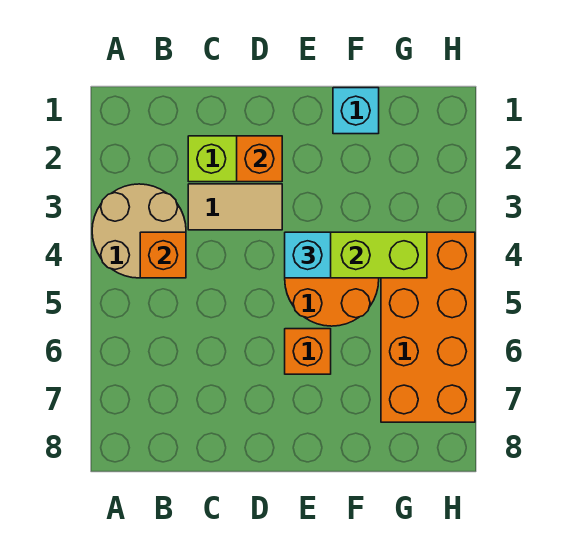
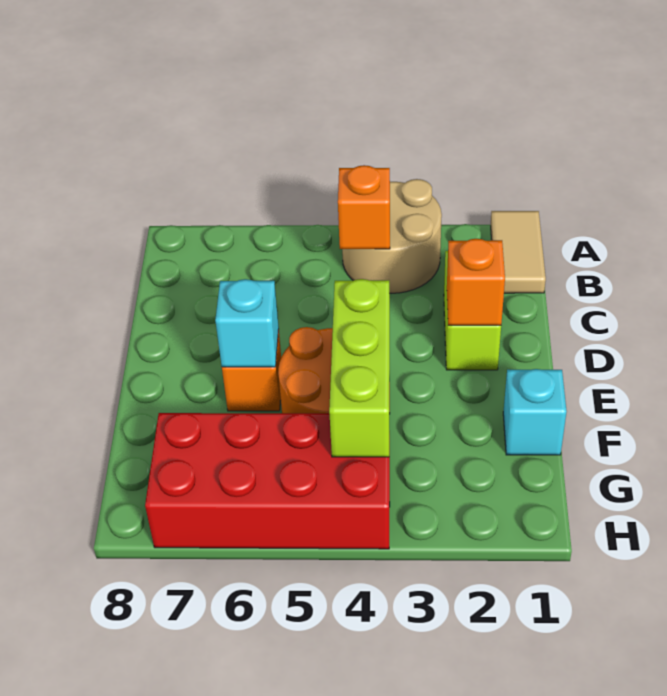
tan tile C3:D3 level 1 -> tan tile A1:B1 level 1
cyan brick E4 level 3 -> cyan brick E6 level 2
orange brick G4:H7 level 1 -> red brick G4:H7 level 1

